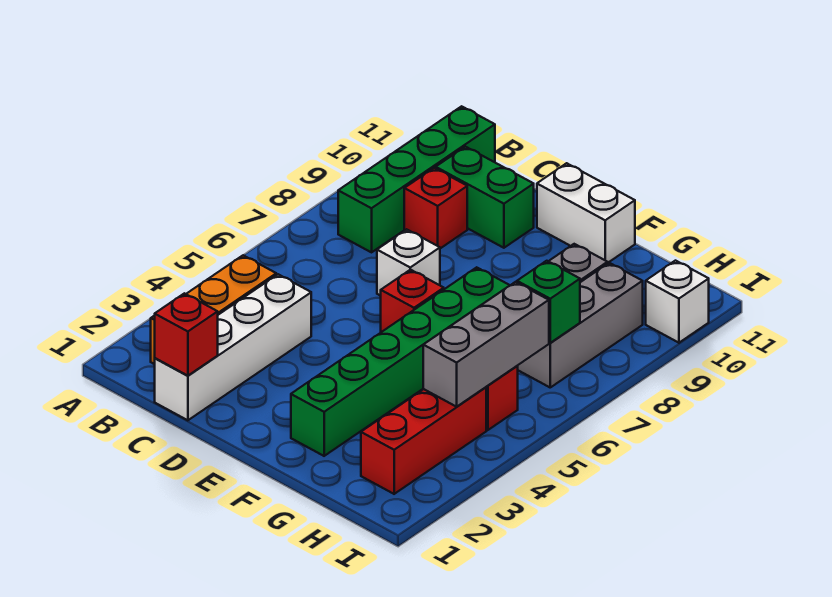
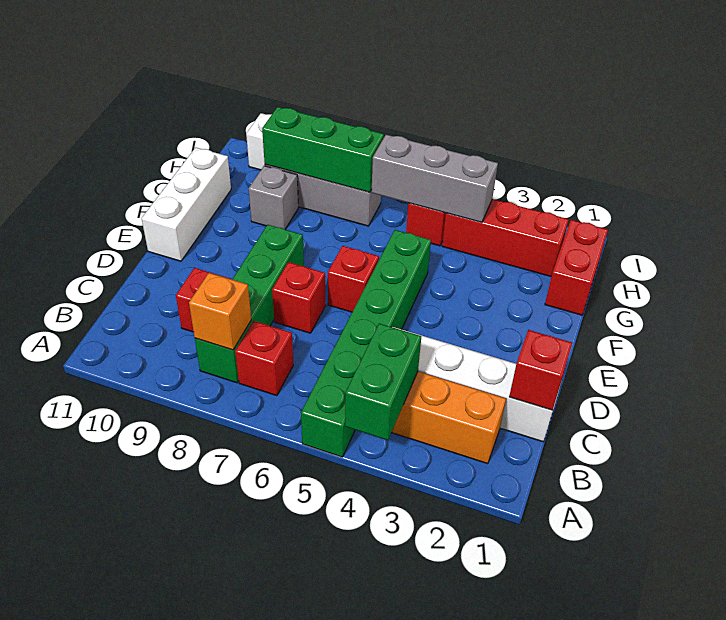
none -> red brick B7 level 1
green brick B8:B11 level 1 -> green brick B8:E8 level 1
none -> orange brick B8 level 2
green brick C10:D10 level 1 -> green brick A4:B4 level 2
white brick D7 level 1 -> red brick D7 level 1
white brick E11:F11 level 1 -> white brick E11:G11 level 1
green brick F2:F7 level 1 -> green brick A5:F5 level 1
none -> red brick G1:H1 level 1
green brick H7 level 2 -> green brick H7:H9 level 2

